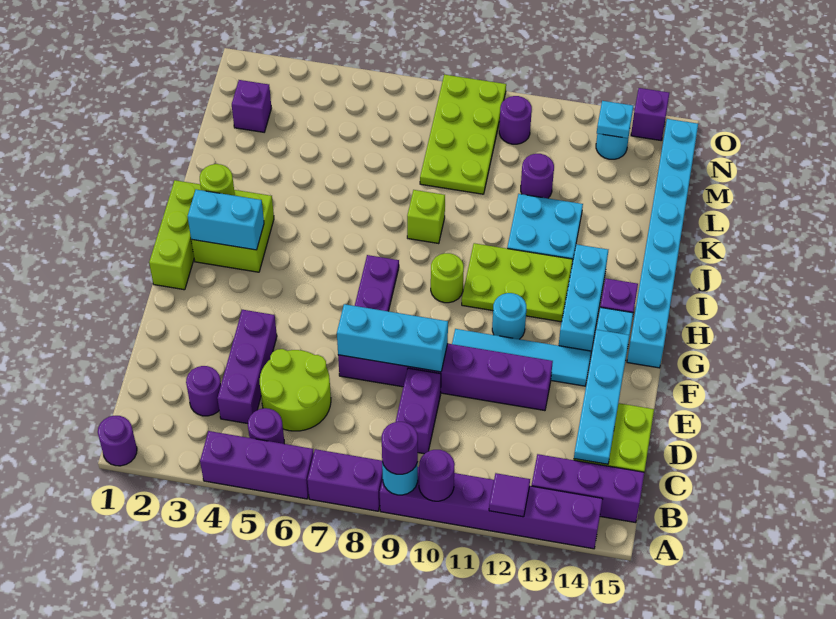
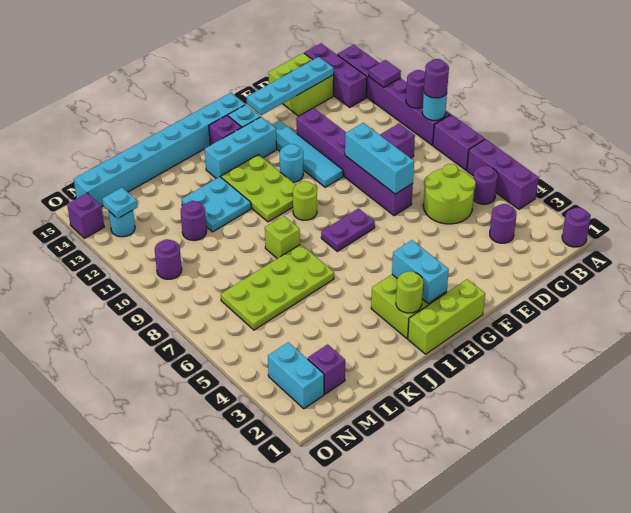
purple brick C4:E4 level 1 -> none
lime plate L8:O9 level 1 -> lime plate J6:M7 level 1
none -> cyan brick N2:N3 level 1

